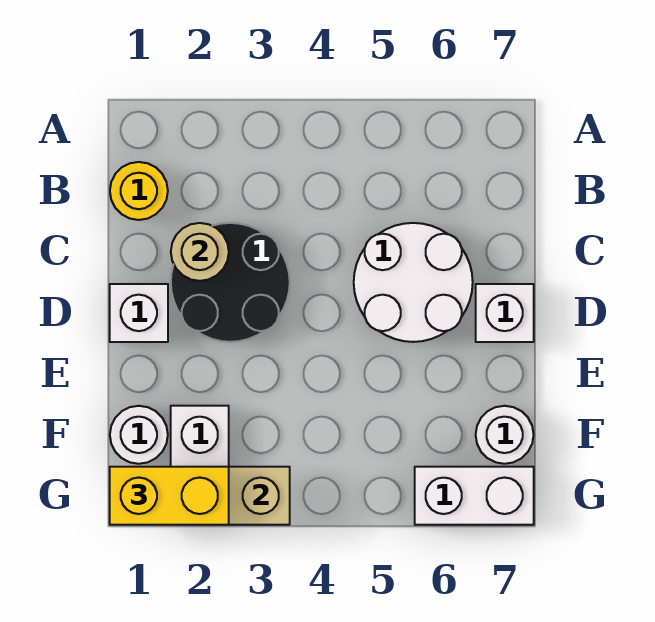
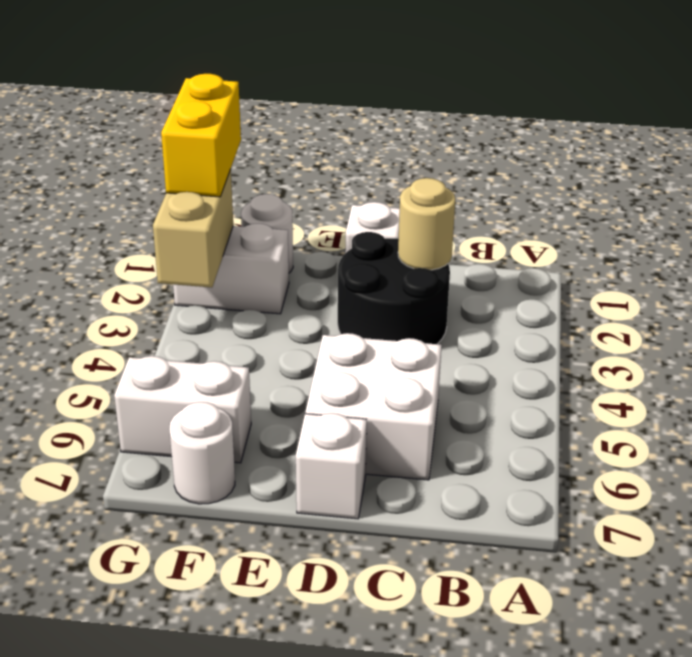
yellow round brick B1 level 1 -> none
white round brick C5:D6 level 1 -> white brick C5:D6 level 1
white brick G6:G7 level 1 -> white brick F6:G6 level 1

